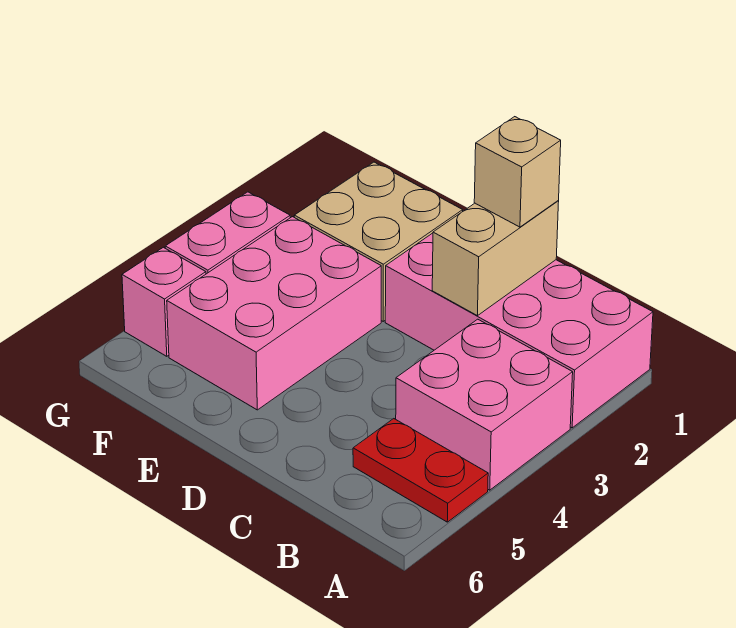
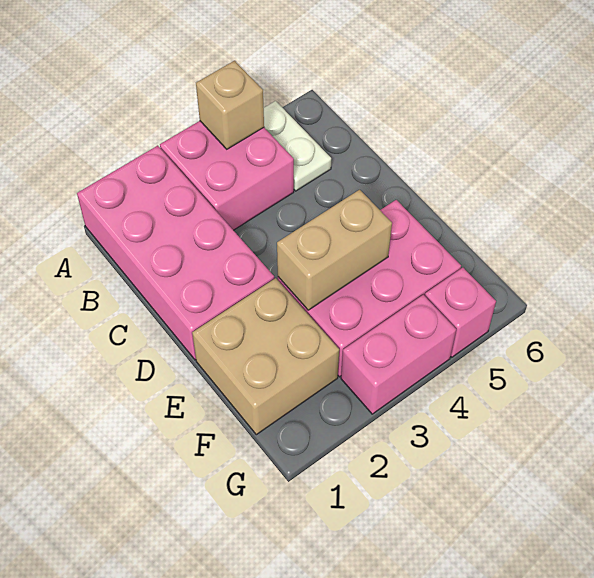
red plate A5:B5 level 1 -> white plate A5:B5 level 1
tan brick C1:C2 level 2 -> tan brick E3:E4 level 2
tan brick C1 level 3 -> tan brick A4 level 2

